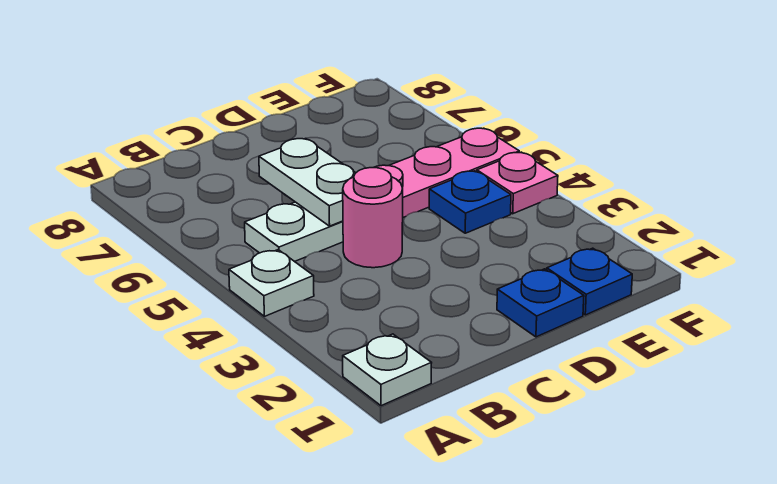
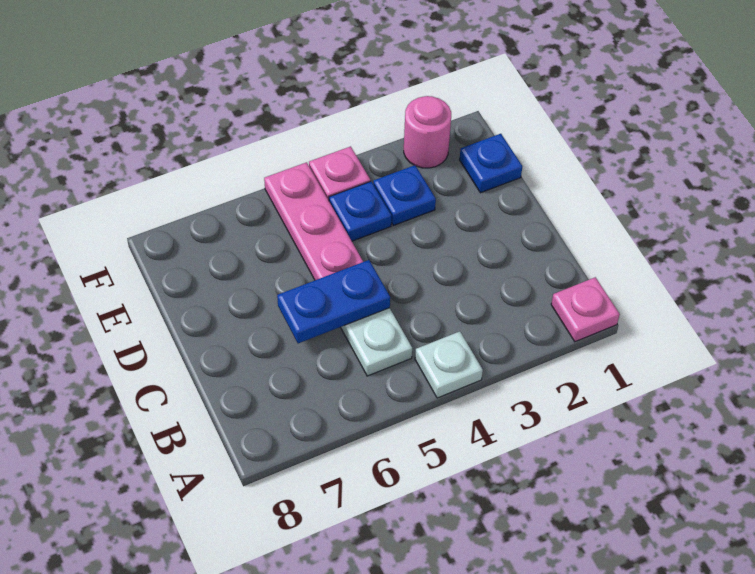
white plate A1 level 1 -> pink plate A1 level 1
pink round brick C4 level 1 -> pink round brick F2 level 1
white plate C5:C6 level 2 -> blue plate C5:C6 level 2
blue plate D1 level 1 -> blue plate E3 level 1

